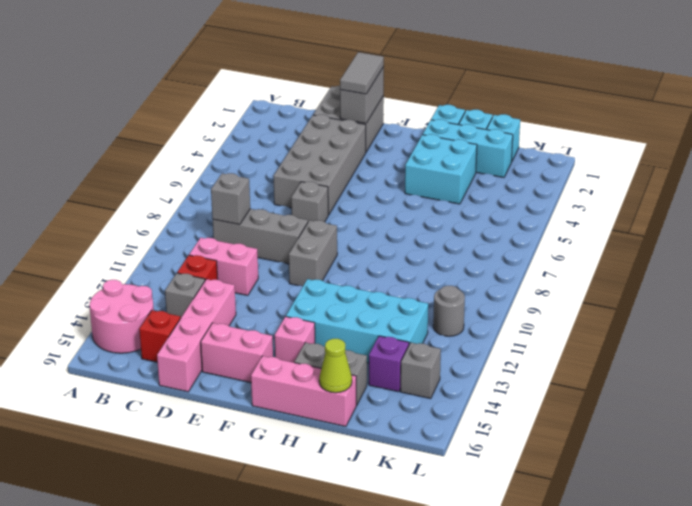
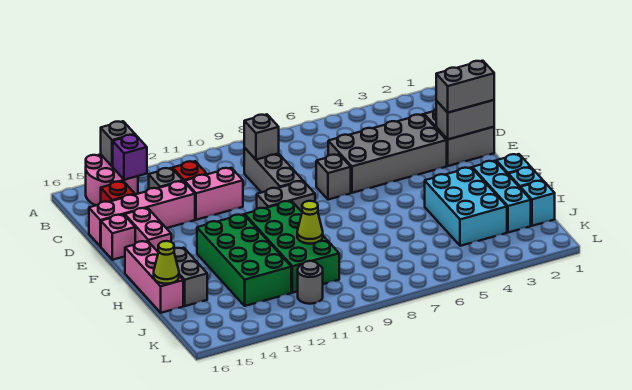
pink brick C11:D11 level 1 -> pink brick D11:D12 level 1
grey tile E1:E2 level 3 -> grey brick E1:E2 level 3
none -> green brick G10:J11 level 1
cyan brick G12:J13 level 1 -> green brick G12:J13 level 1
pink brick G14 level 1 -> pink brick E16 level 1
cyan brick H3:I4 level 1 -> cyan brick H3:J4 level 1
none -> lime cone I10 level 2
purple brick J14 level 1 -> purple brick B14 level 2
grey brick K14 level 1 -> grey brick A14 level 2

